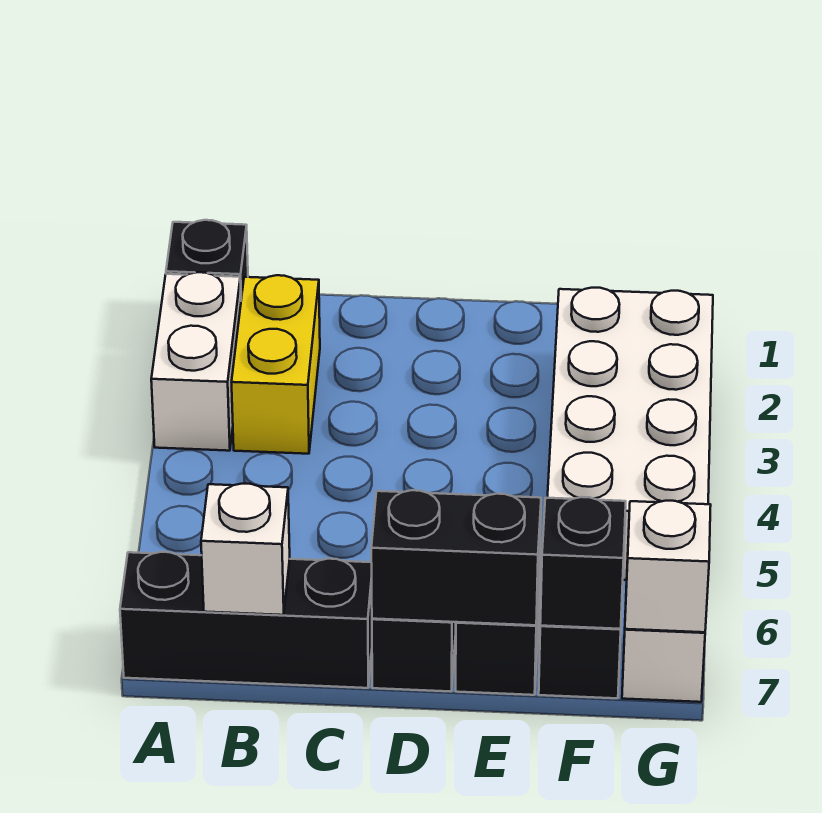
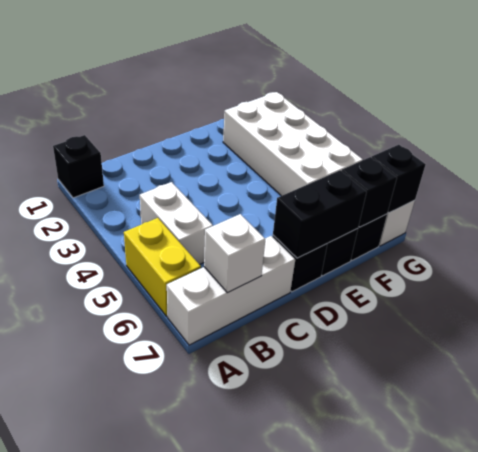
white brick A2:A3 level 1 -> white brick B4:B5 level 1
black brick A7:C7 level 1 -> white brick A7:C7 level 1
yellow brick B2:B3 level 1 -> yellow brick A5:A6 level 1
white brick G7 level 2 -> black brick G7 level 2

